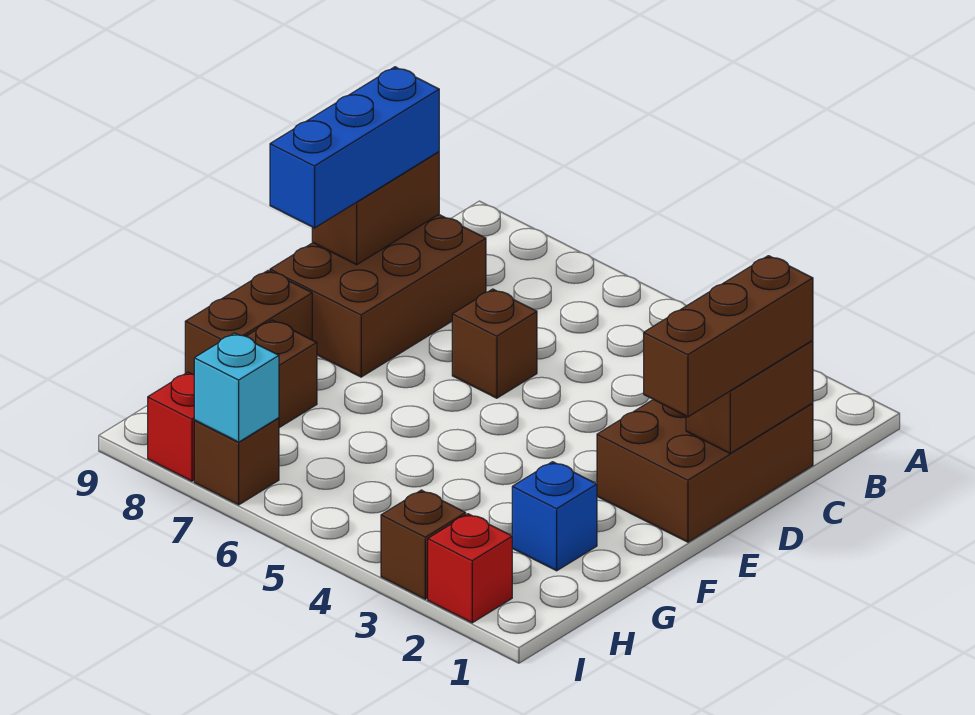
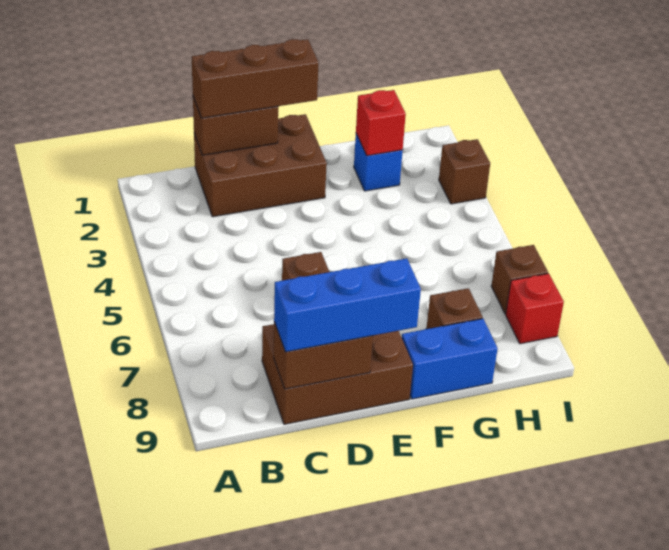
brown brick F9:G9 level 1 -> blue brick F9:G9 level 1
red brick I2 level 1 -> red brick G2 level 2
cyan brick I7 level 2 -> none

